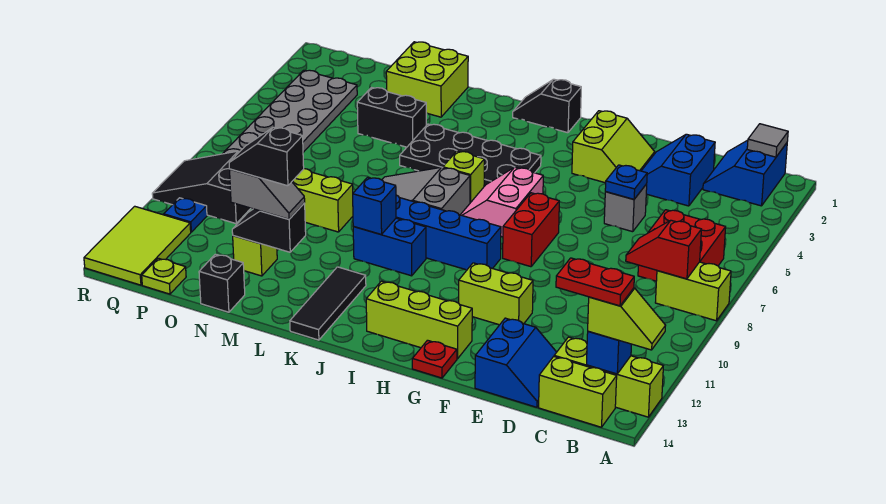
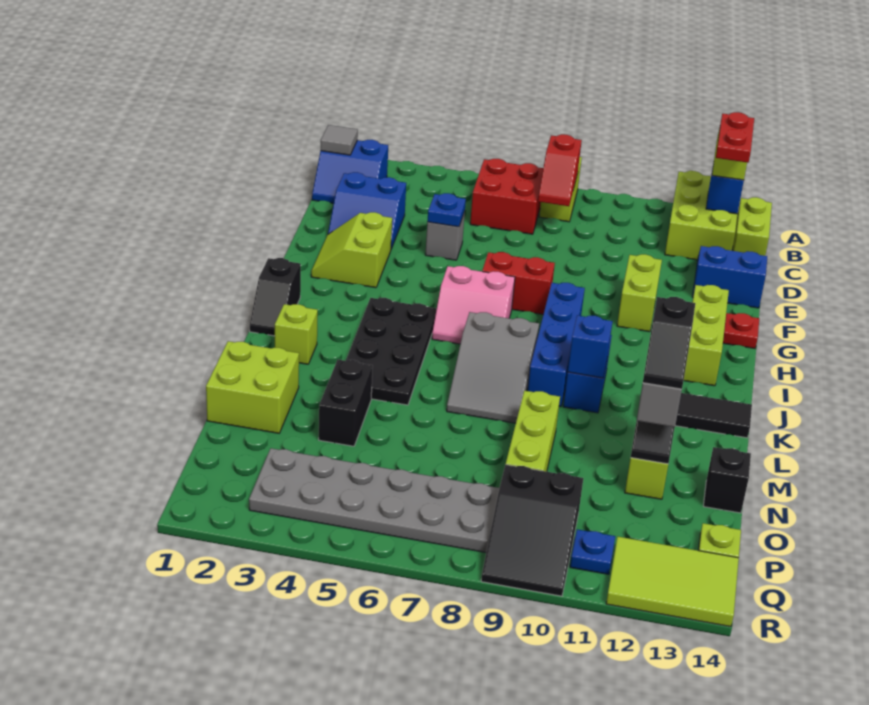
lime brick A13:C13 level 1 -> lime brick A12:C13 level 1
lime slope F2:G3 level 1 top G -> lime slope F2:G3 level 1 top 3
lime brick J6 level 1 -> lime brick K2 level 1

